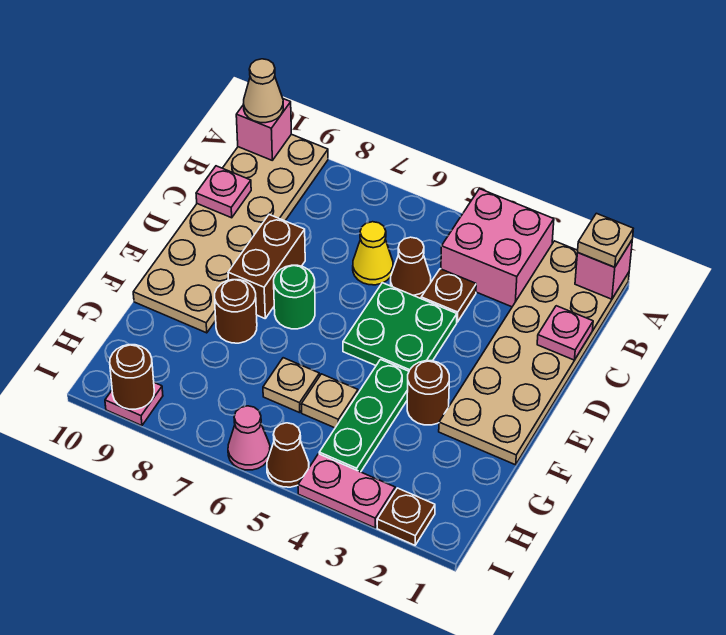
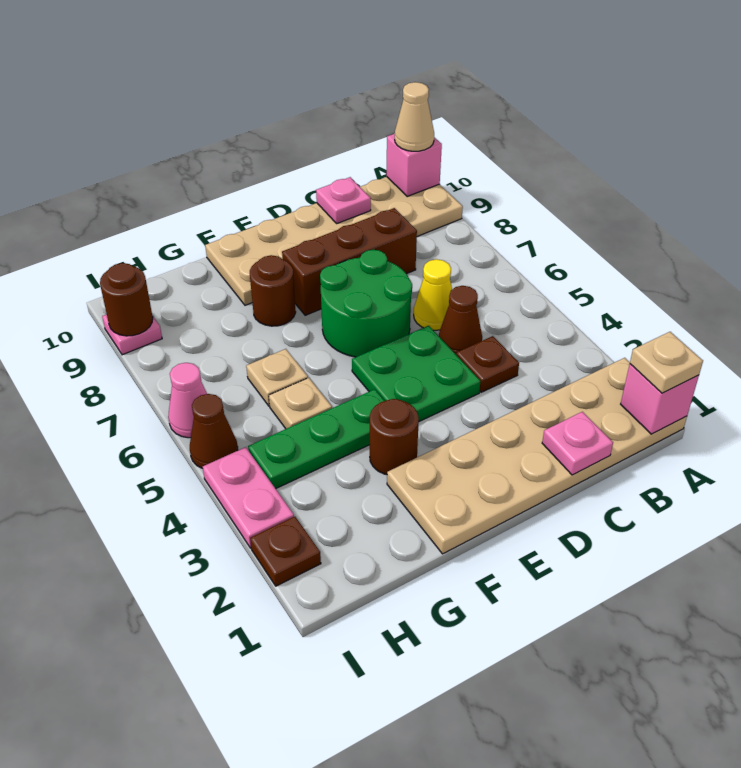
pink brick A3:B4 level 1 -> none
brown brick D8:E8 level 1 -> brown brick C8:E8 level 1
green round brick E7 level 1 -> green round brick D6:E7 level 1

